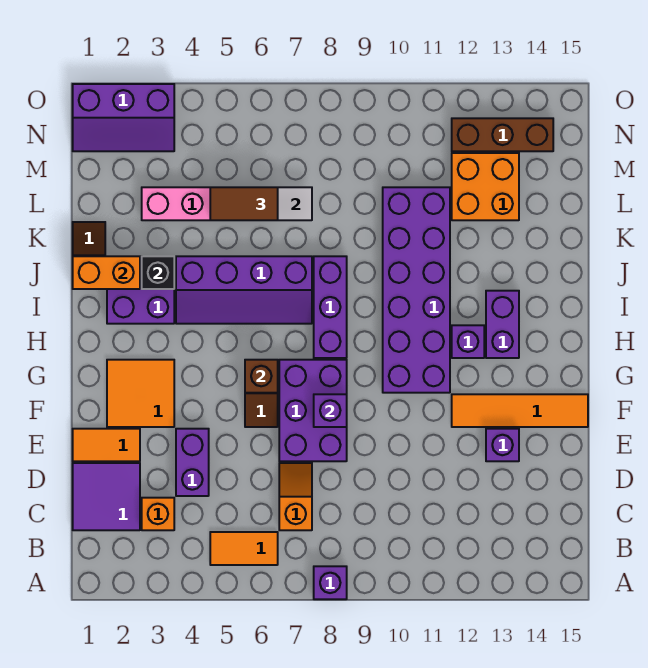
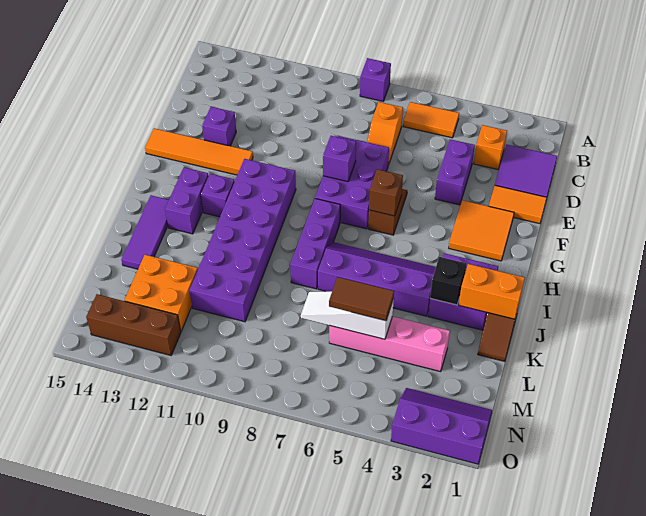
none -> purple tile I14:K14 level 1

